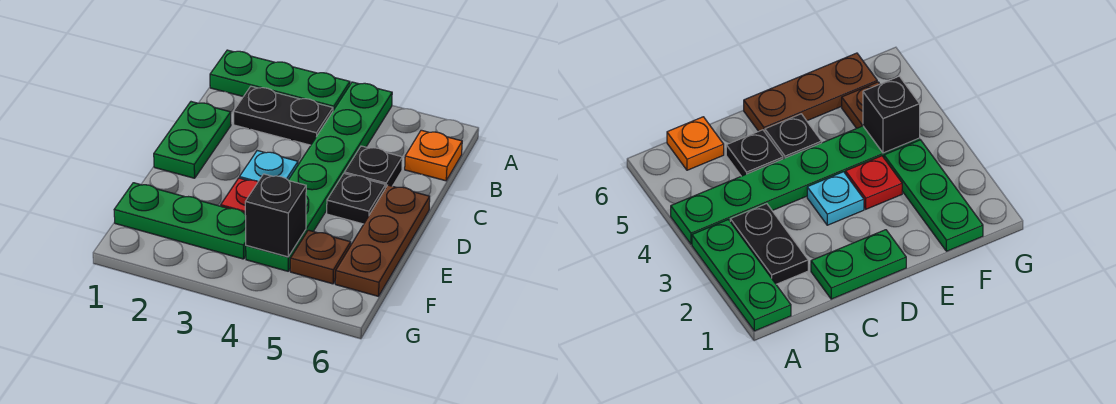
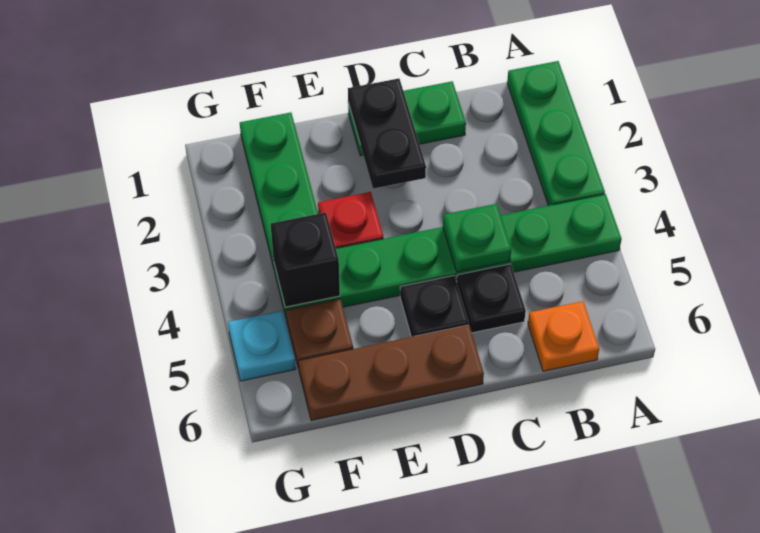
black plate B2:B3 level 1 -> black plate D1:D2 level 2
none -> green plate C4 level 2
cyan plate D3 level 1 -> cyan plate G5 level 1

